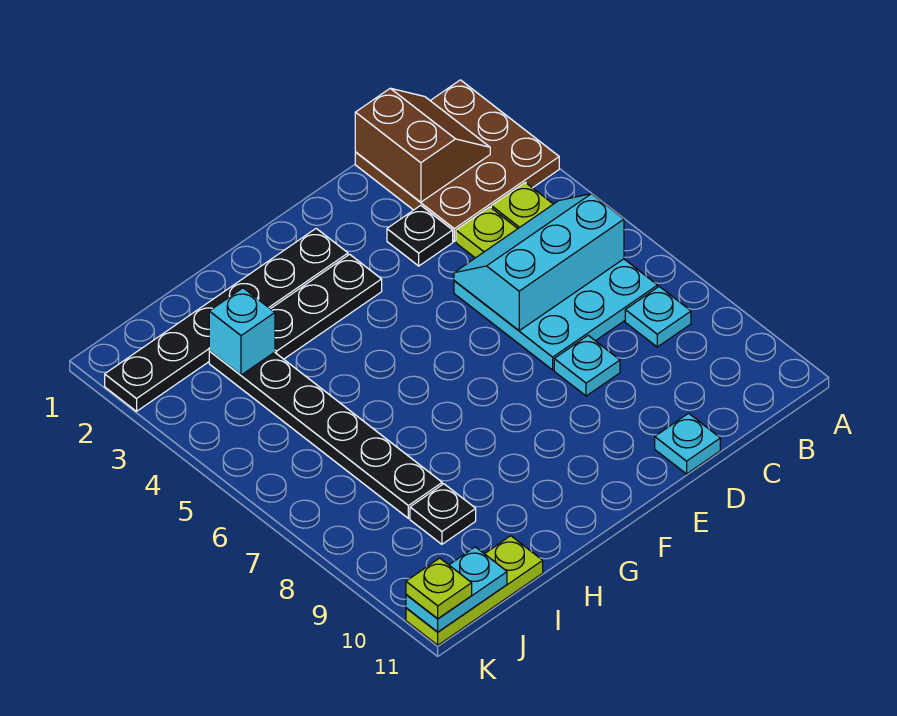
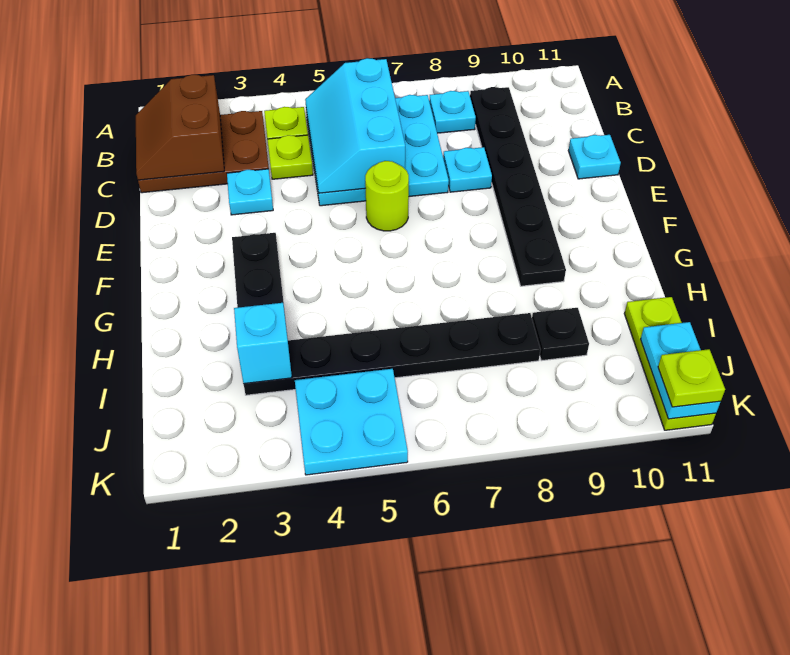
brown plate A1:C3 level 1 -> brown plate B1:C3 level 1
brown slope B1:C2 level 2 top C -> brown slope B1:C2 level 2 top 2
black plate D3 level 1 -> cyan plate D3 level 1
none -> lime round brick E6 level 1
black plate F2:K2 level 1 -> black plate B9:G9 level 1
none -> cyan plate J4:K5 level 1

